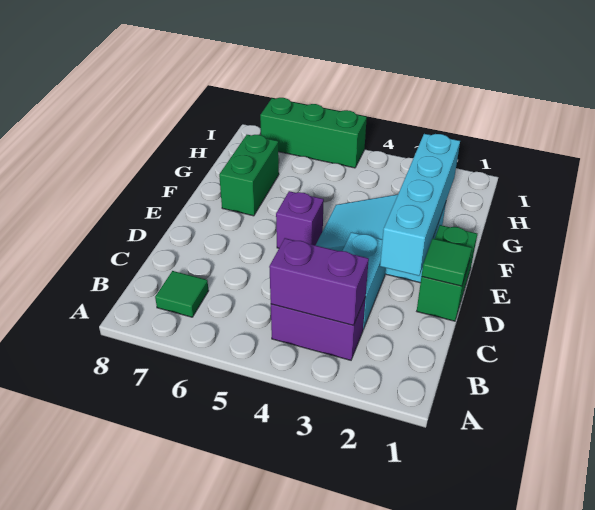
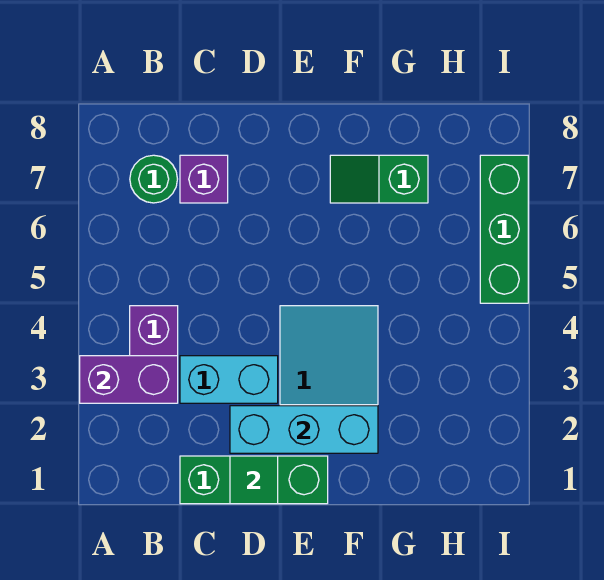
purple brick B3:B4 level 2 -> purple brick A3:B3 level 2
green tile B7 level 1 -> green round brick B7 level 1
green brick D1:E1 level 1 -> green brick C1:E1 level 1
cyan brick D2:G2 level 2 -> cyan brick D2:F2 level 2
purple brick E5 level 1 -> purple brick C7 level 1
green brick F7:G7 level 1 -> green slope F7:G7 level 1 top G

